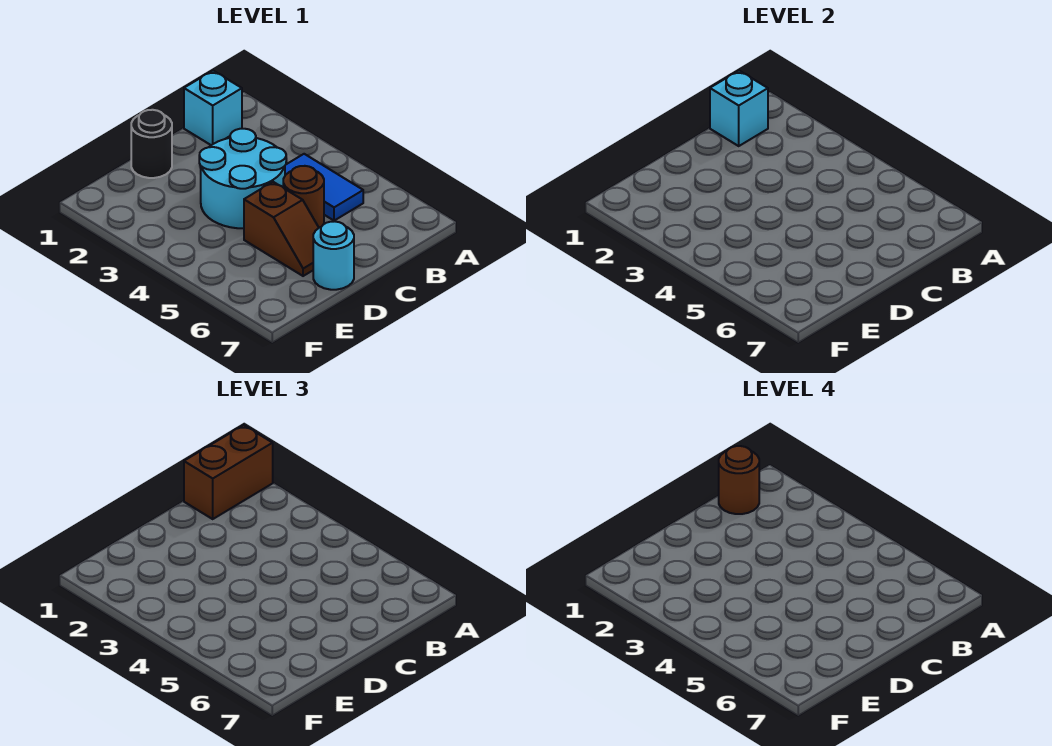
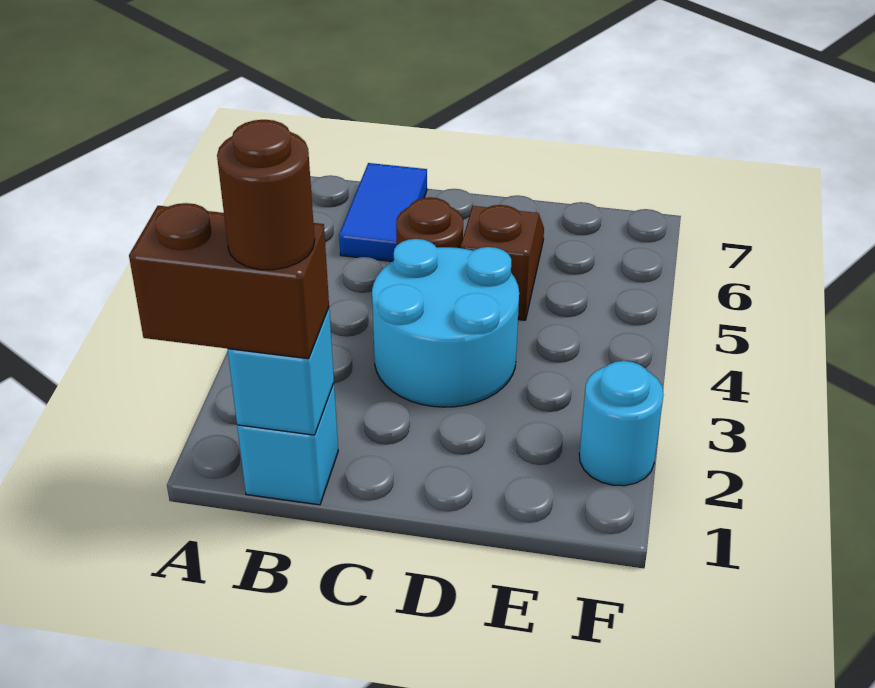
blue tile B4:B5 level 1 -> blue tile B6:B7 level 1
black round brick D1 level 1 -> none
cyan round brick D7 level 1 -> cyan round brick F2 level 1

